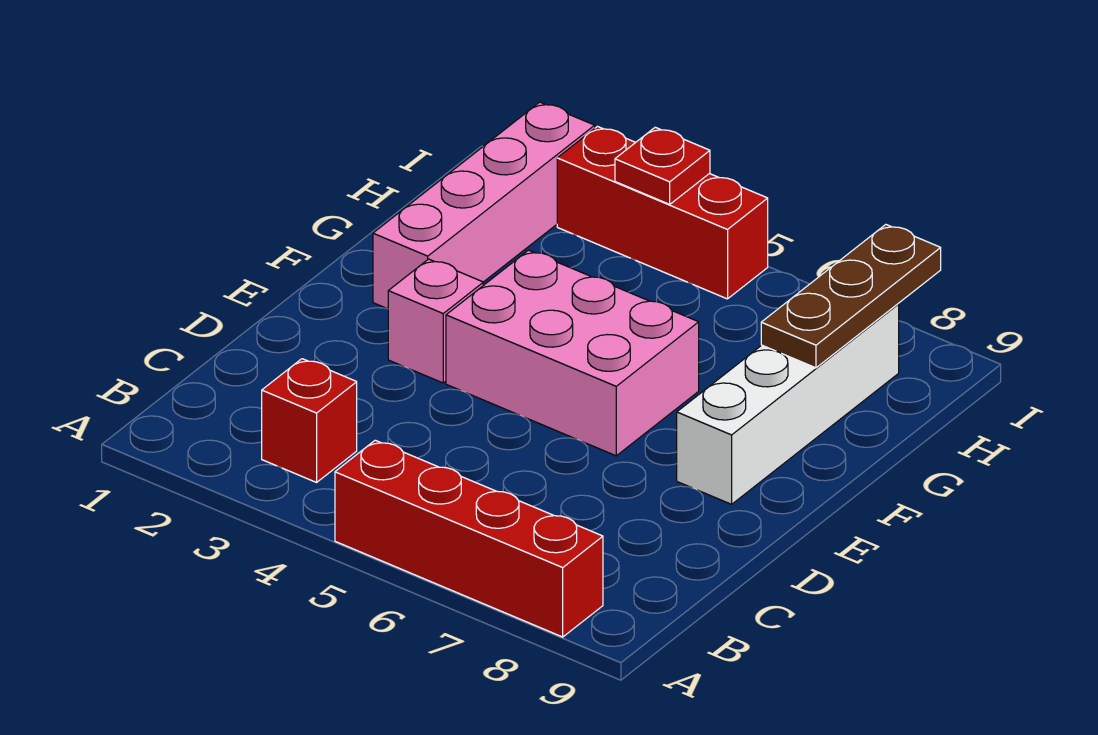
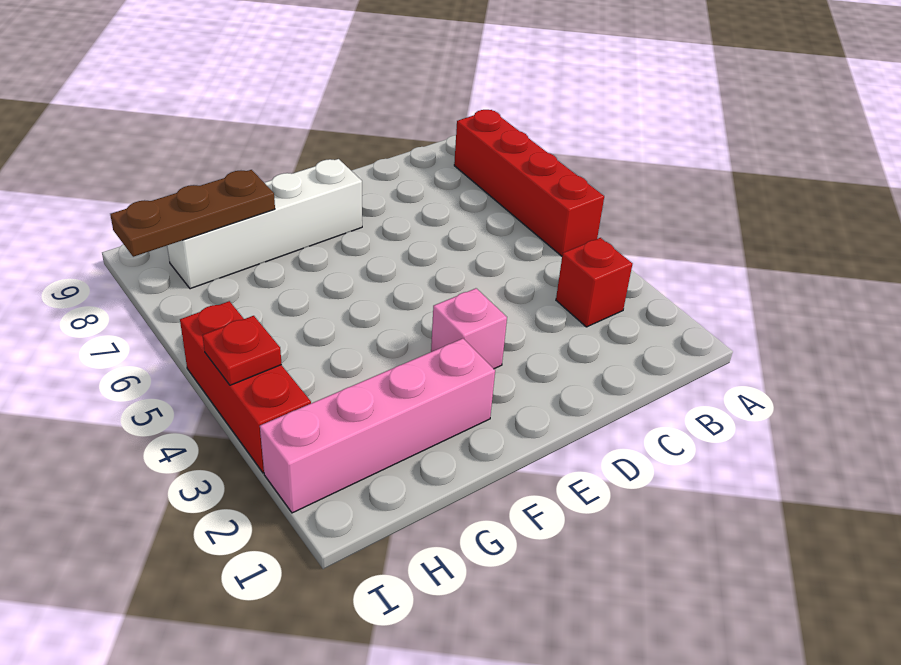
pink brick E4:F6 level 1 -> none

